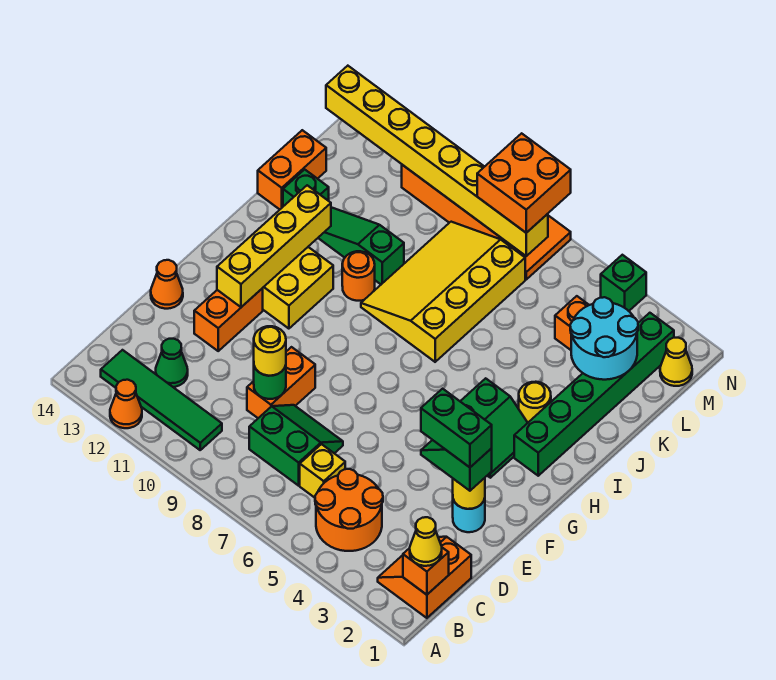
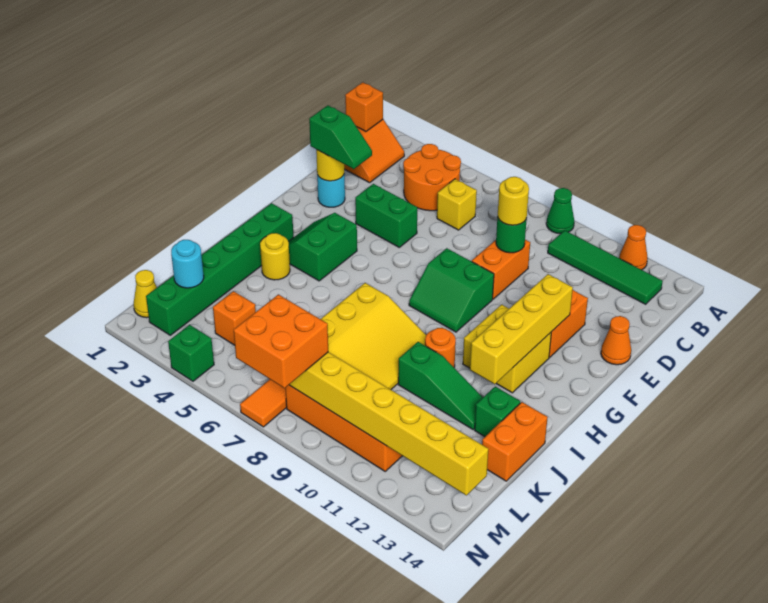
yellow cone B1 level 3 -> none
green slope C7:D8 level 1 top C -> green slope F8:G9 level 1 top F
green cone C12 level 1 -> green cone A9 level 1
green brick E2:E3 level 4 -> green brick E4:E5 level 1
cyan round brick K2:L3 level 2 -> cyan round brick L2 level 2

